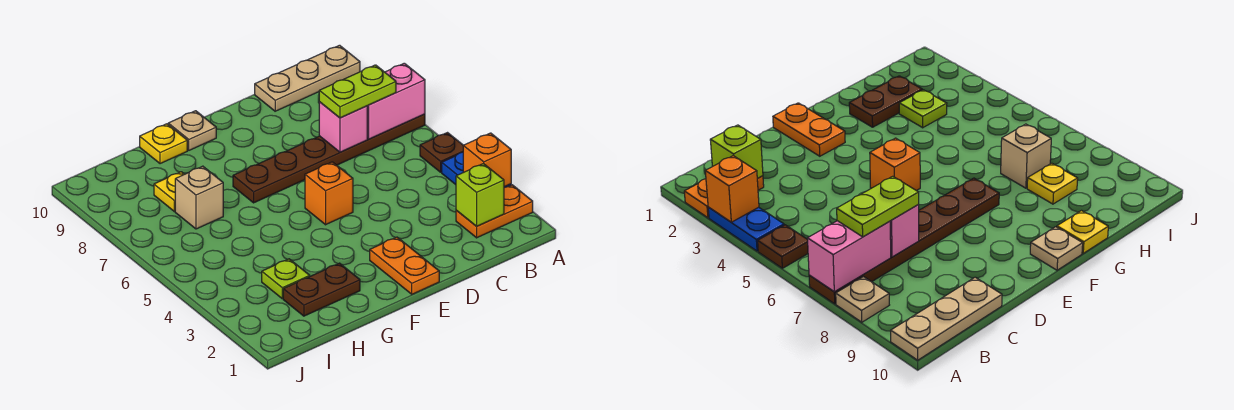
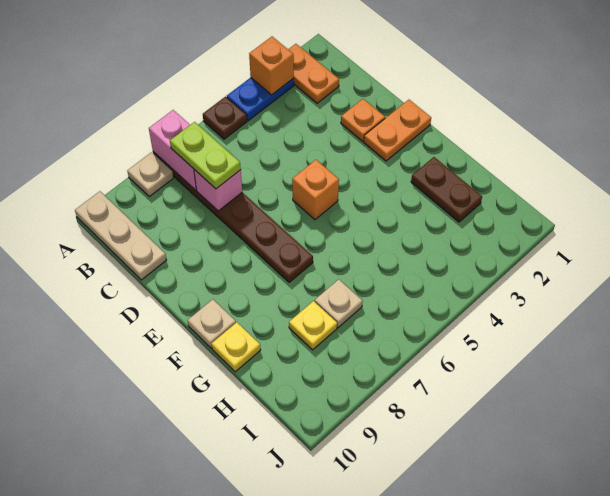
lime brick B2 level 2 -> none
none -> orange plate D2 level 1
lime plate H3 level 1 -> none
tan brick H7 level 1 -> tan plate H7 level 1

